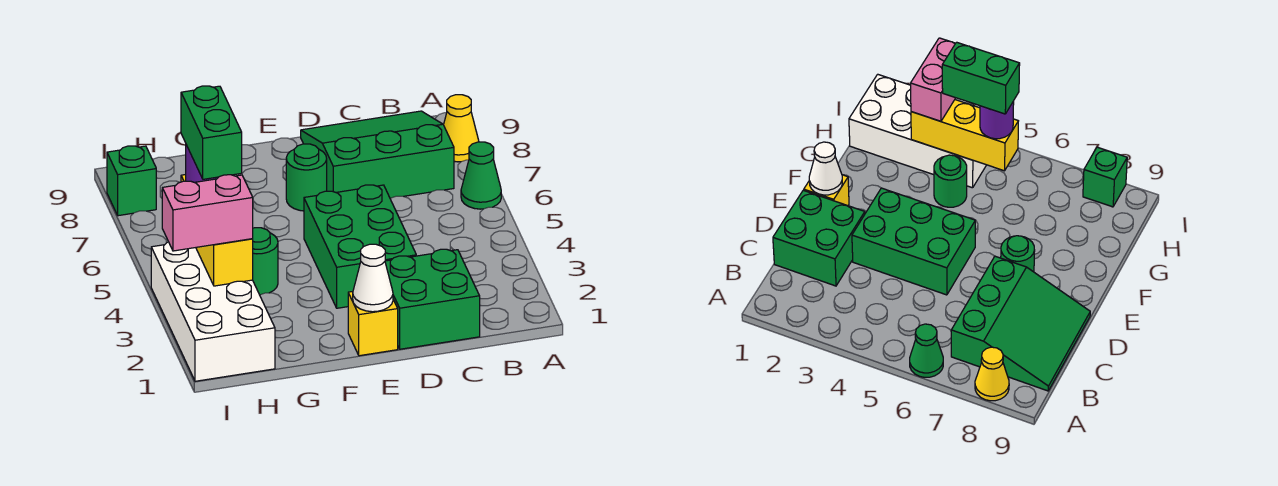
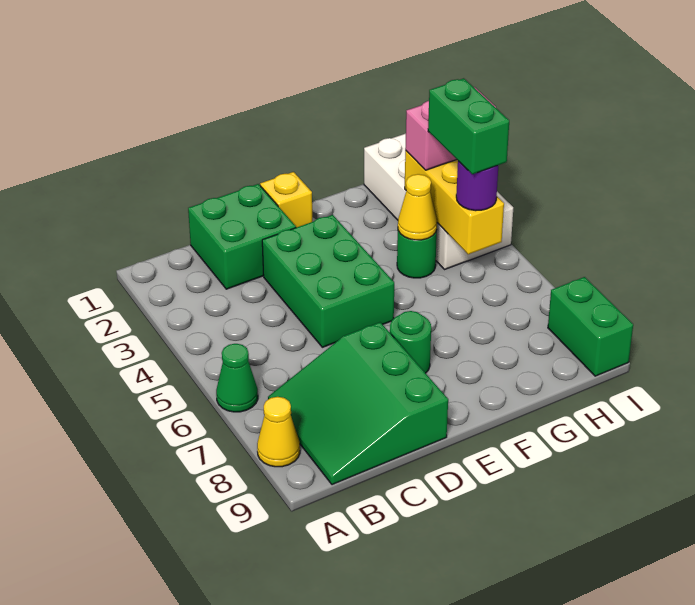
green slope B7:D9 level 1 top 7 -> green slope B7:D9 level 1 top D
white cone E1 level 2 -> none
none -> yellow cone G4 level 2
green brick I8 level 1 -> green brick I8:I9 level 1

